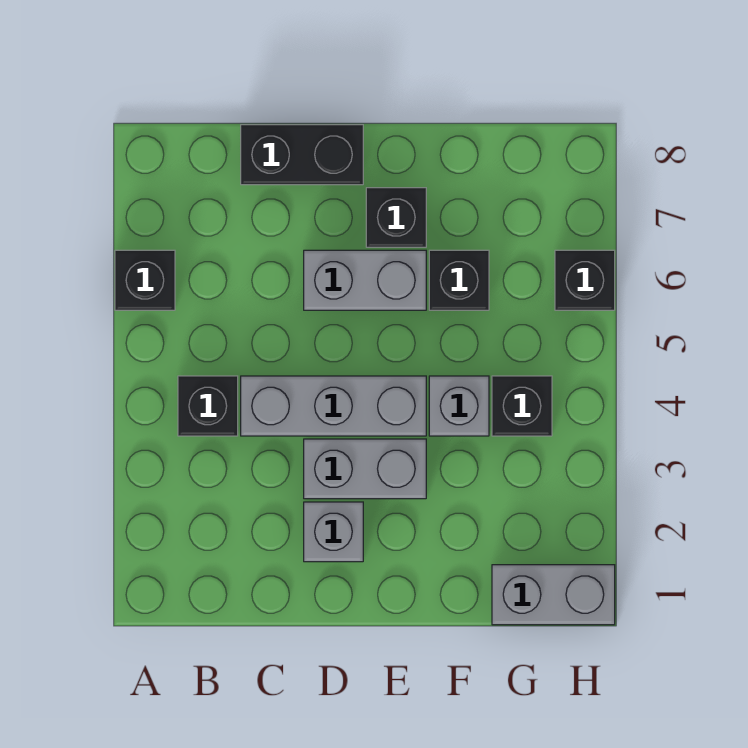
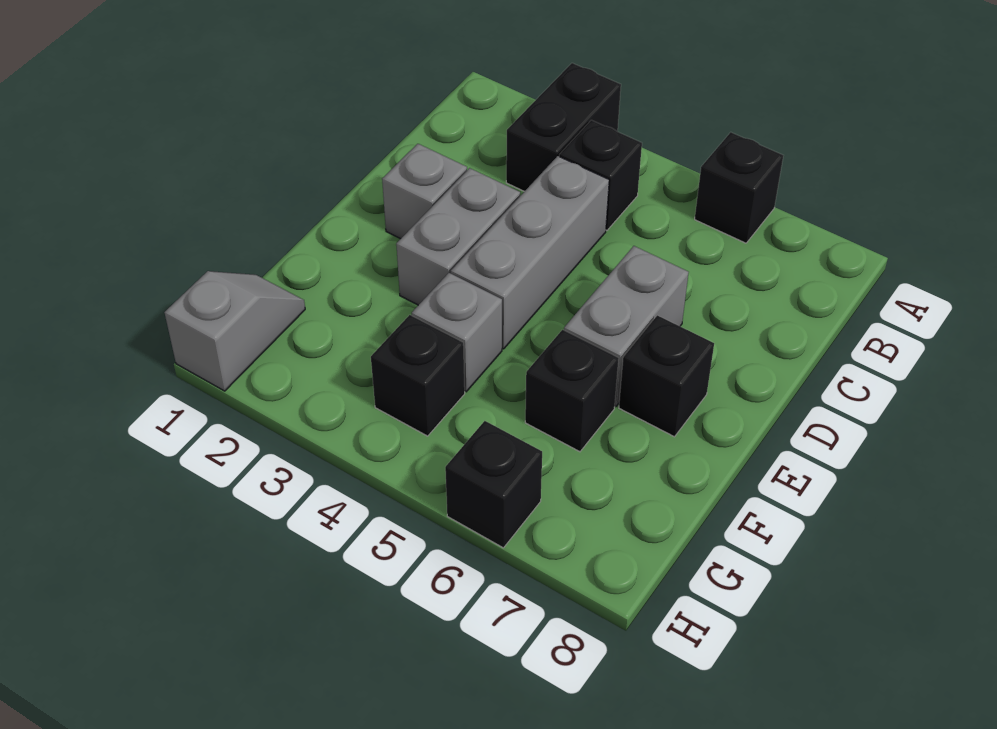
black brick C8:D8 level 1 -> black brick A3:B3 level 1
grey brick G1:H1 level 1 -> grey slope G1:H1 level 1 top H

